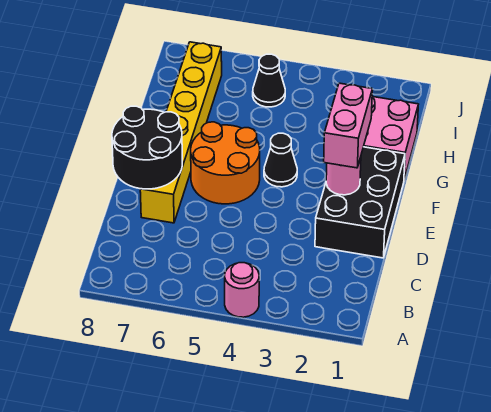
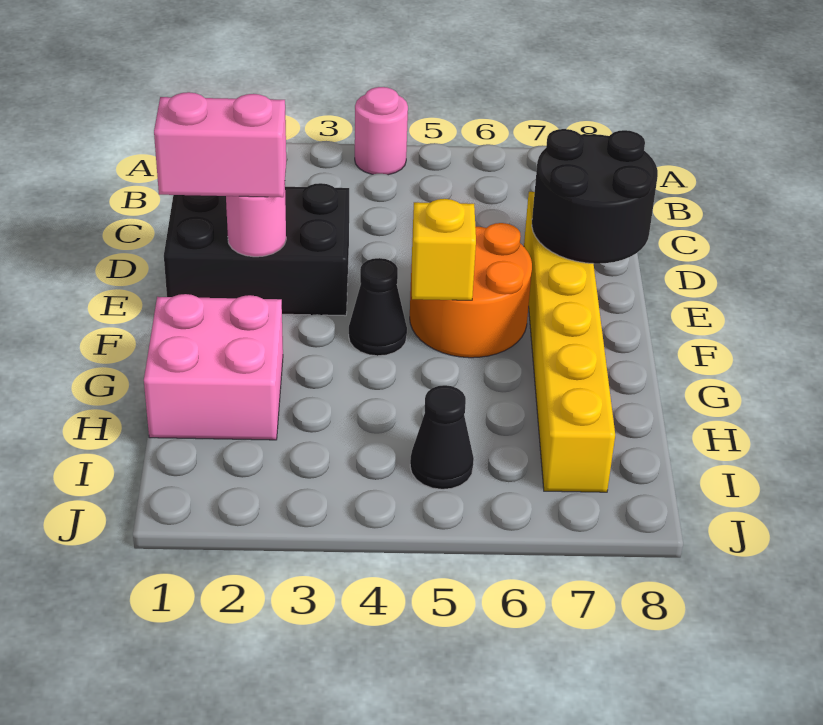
black brick D1:F2 level 1 -> black brick D1:E3 level 1
pink brick E2:F2 level 3 -> pink brick E1:E2 level 3
none -> yellow brick F5 level 2

